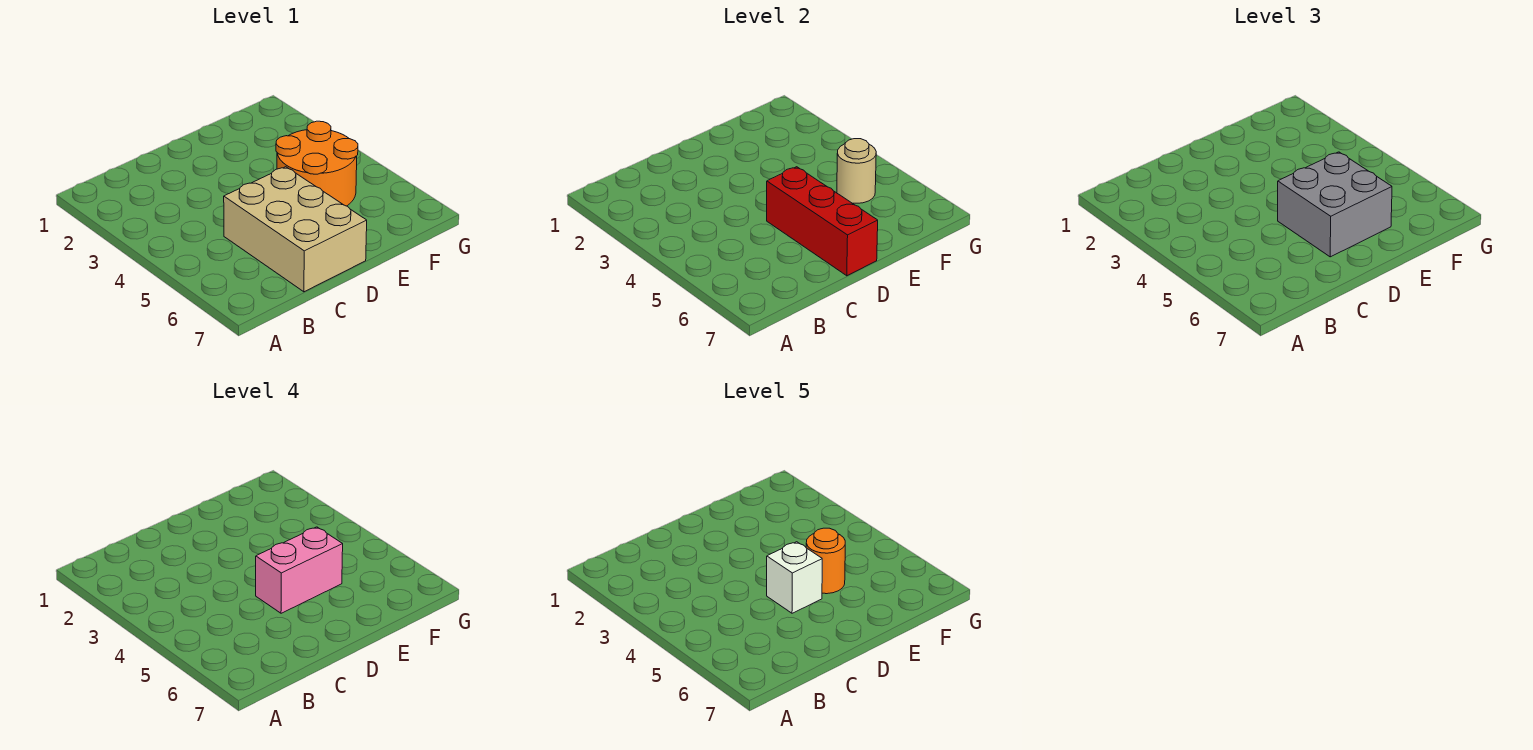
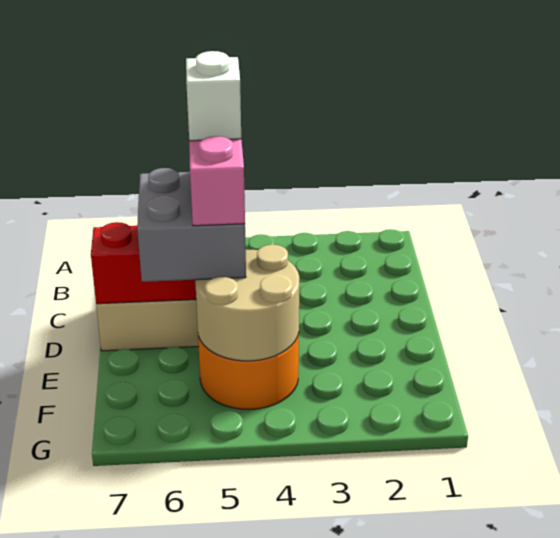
orange round brick E5 level 5 -> none
tan round brick F5 level 2 -> tan round brick E4:F5 level 2

